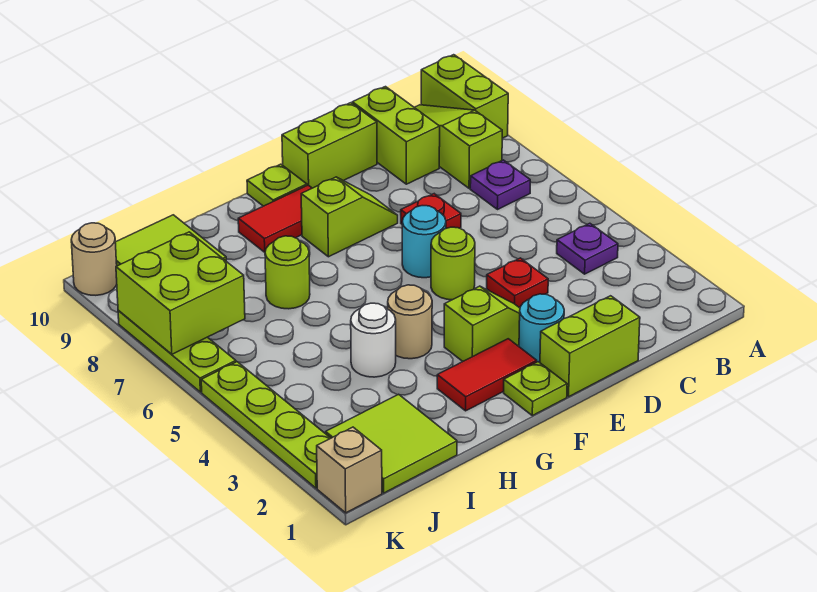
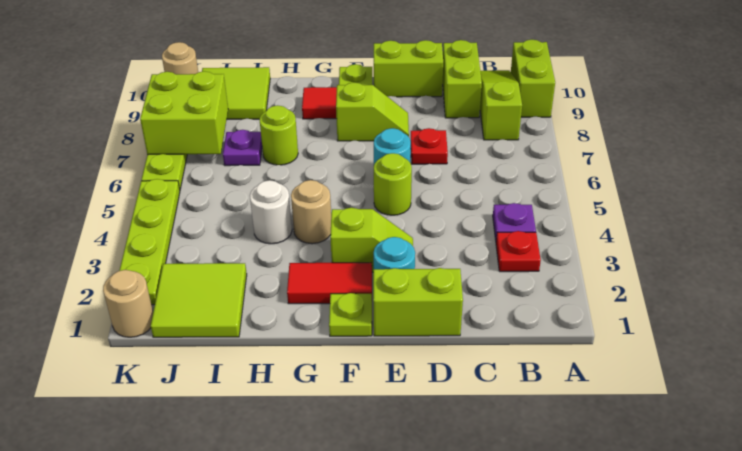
purple plate B7 level 1 -> purple plate I7 level 1
red plate D4 level 1 -> red plate B3 level 1
tan brick K1 level 1 -> tan round brick K1 level 1

